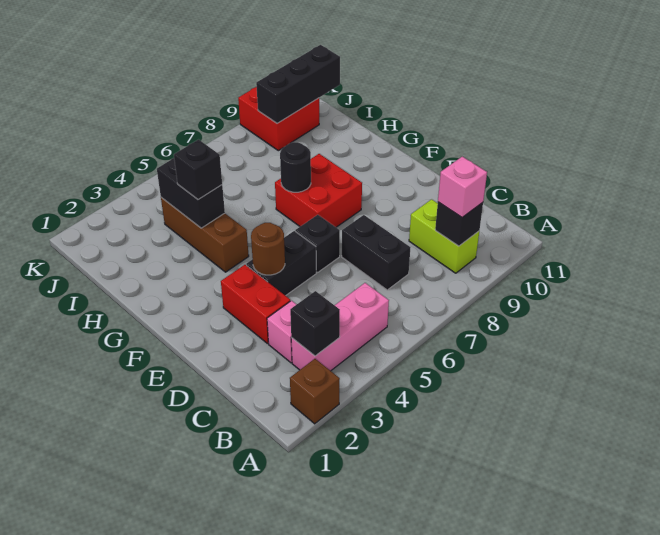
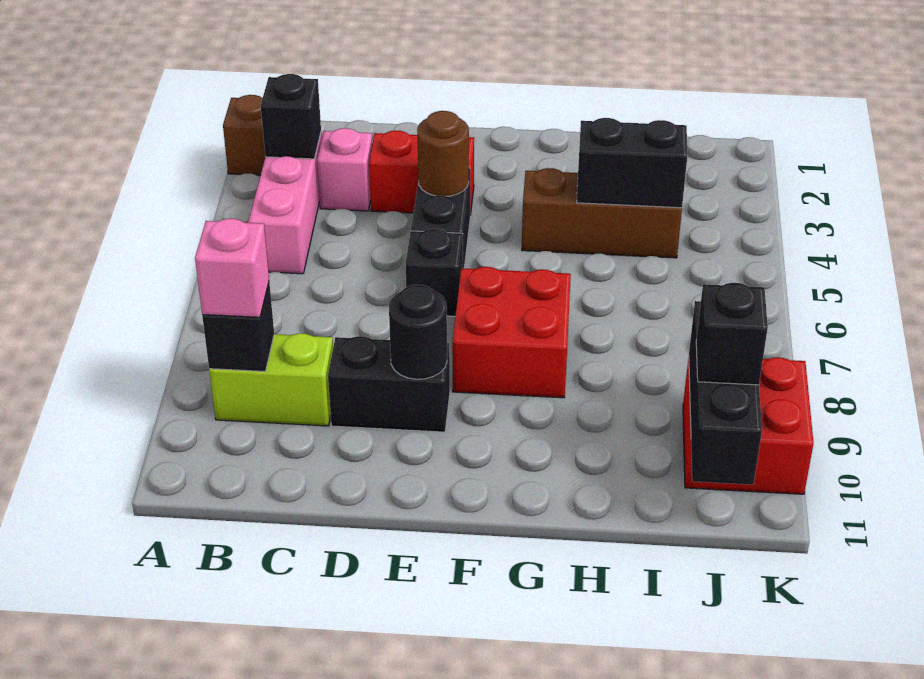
black brick C7:D7 level 1 -> black brick D9:E9 level 1
black round brick G7 level 2 -> black round brick E9 level 2
black brick H4 level 3 -> black brick J10 level 3

